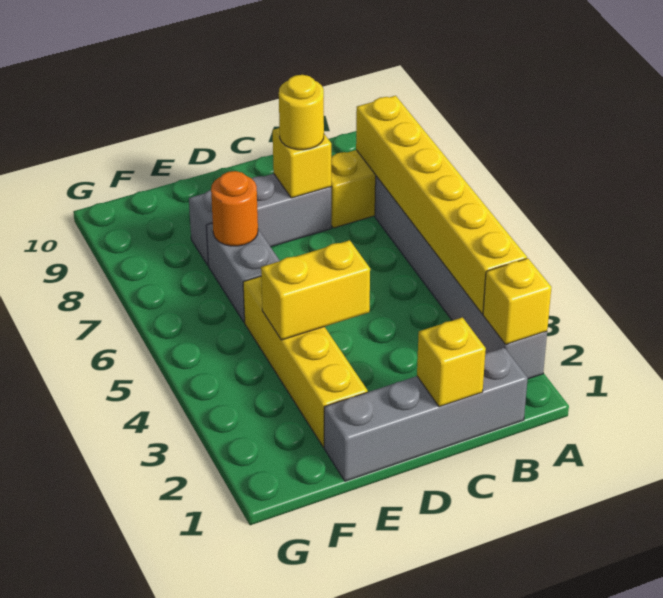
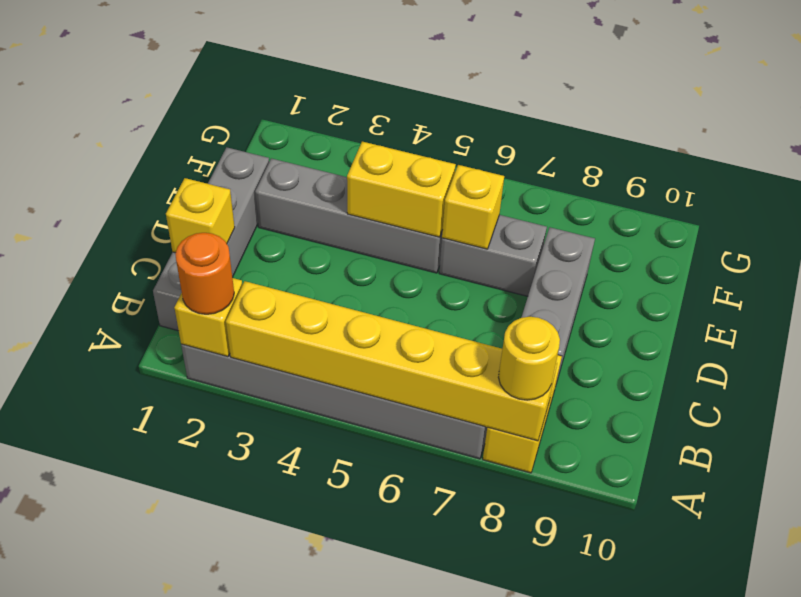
yellow brick C8 level 2 -> yellow brick E6 level 2
yellow round brick C8 level 3 -> yellow round brick A8 level 3
yellow brick D4:E4 level 2 -> yellow brick E4:E5 level 2
yellow brick E2:E5 level 1 -> grey brick E2:E5 level 1
orange round brick E7 level 2 -> orange round brick A2 level 3

